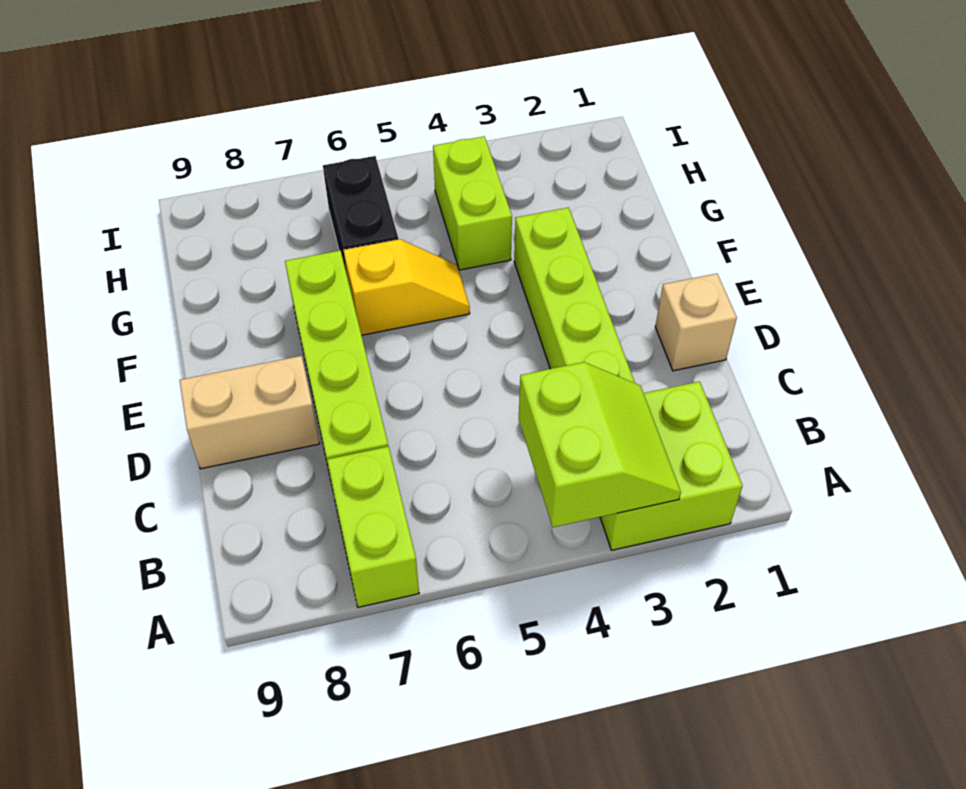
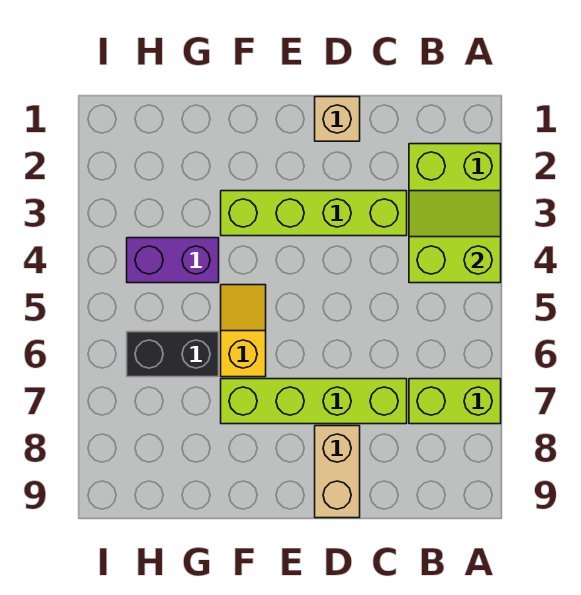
lime brick G4:H4 level 1 -> purple brick G4:H4 level 1

